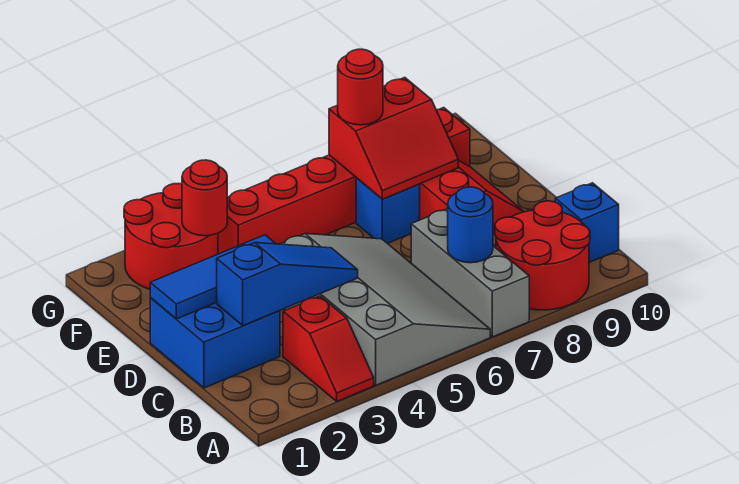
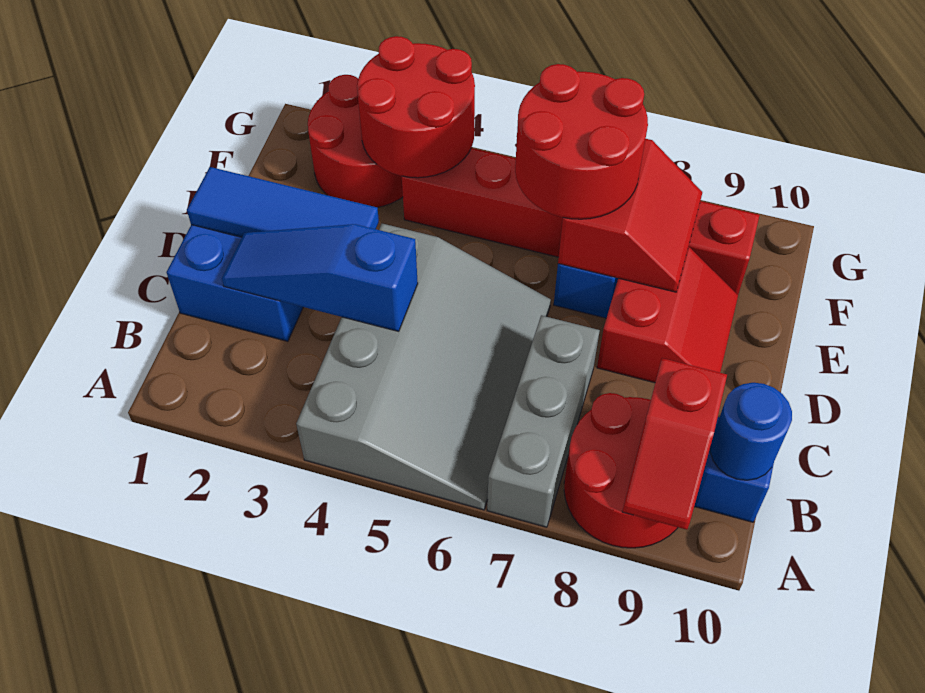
red slope A3:B3 level 1 top B -> red slope A9:B9 level 2 top B
blue round brick B7 level 2 -> blue round brick B10 level 2
blue slope C2:C4 level 2 top 2 -> blue slope C2:C4 level 2 top 4
red slope E7:F8 level 2 top F -> red slope E7:F8 level 2 top 7
red round brick F3 level 2 -> red round brick F3:G4 level 2
red round brick F7 level 3 -> red round brick E6:F7 level 3

